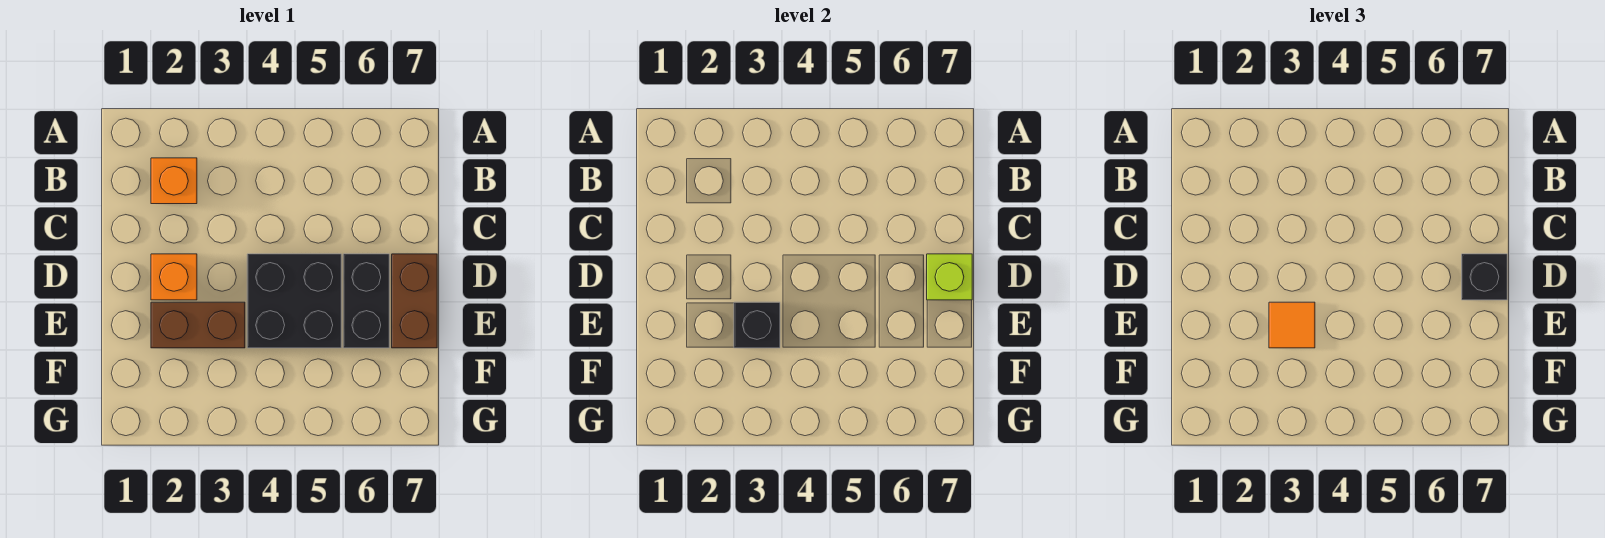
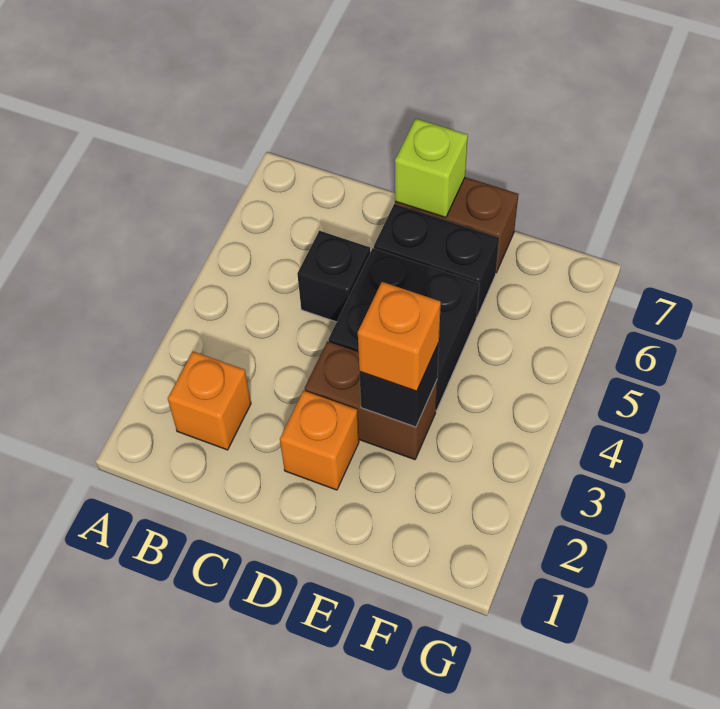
black brick D7 level 3 -> black brick C5 level 1
brown brick E2:E3 level 1 -> brown brick D3:E3 level 1
orange tile E3 level 3 -> orange brick E3 level 3

